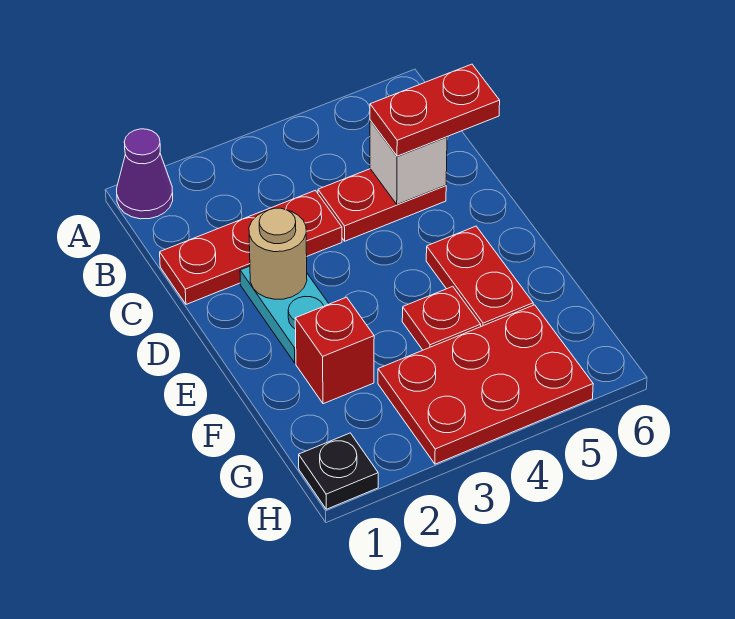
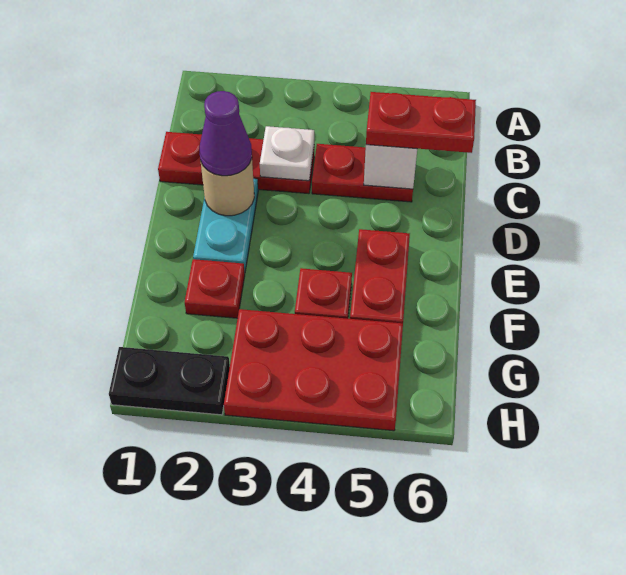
purple cone A1 level 1 -> purple cone D2 level 3
none -> white plate C3 level 2
red brick F2 level 1 -> red plate F2 level 1
black plate H1 level 1 -> black plate H1:H2 level 1

